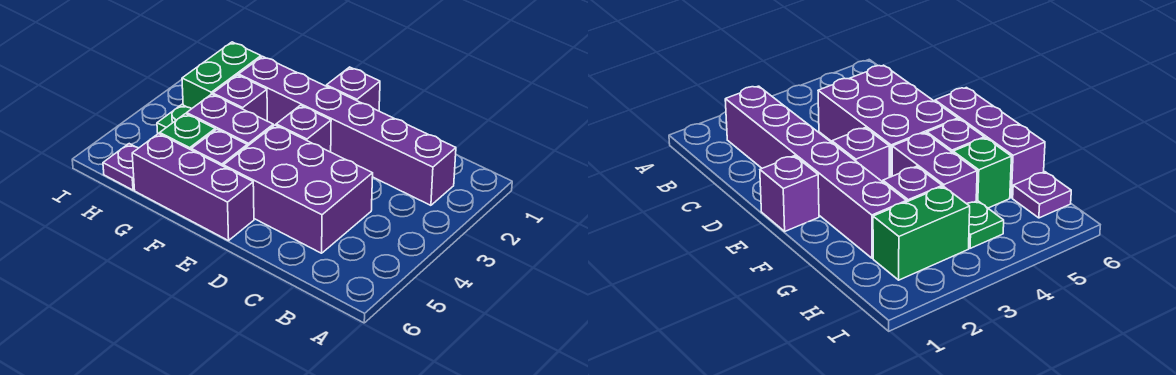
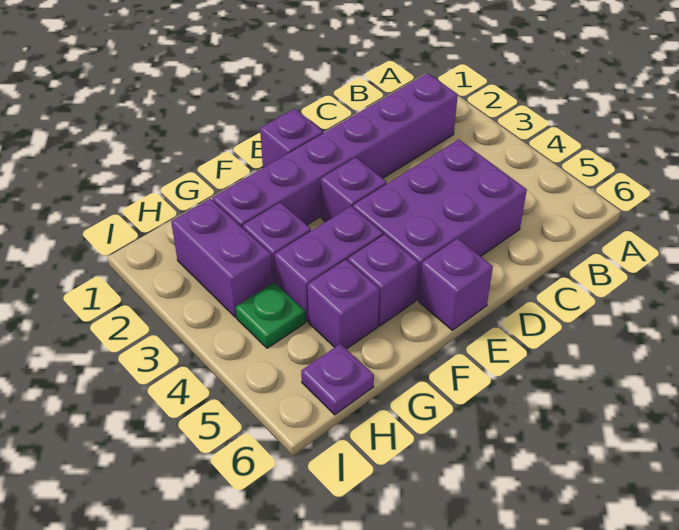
purple brick E6:G6 level 1 -> purple brick E6 level 1
green brick G5 level 1 -> purple brick G5 level 1
green brick H2:H3 level 1 -> purple brick H2:H3 level 1

